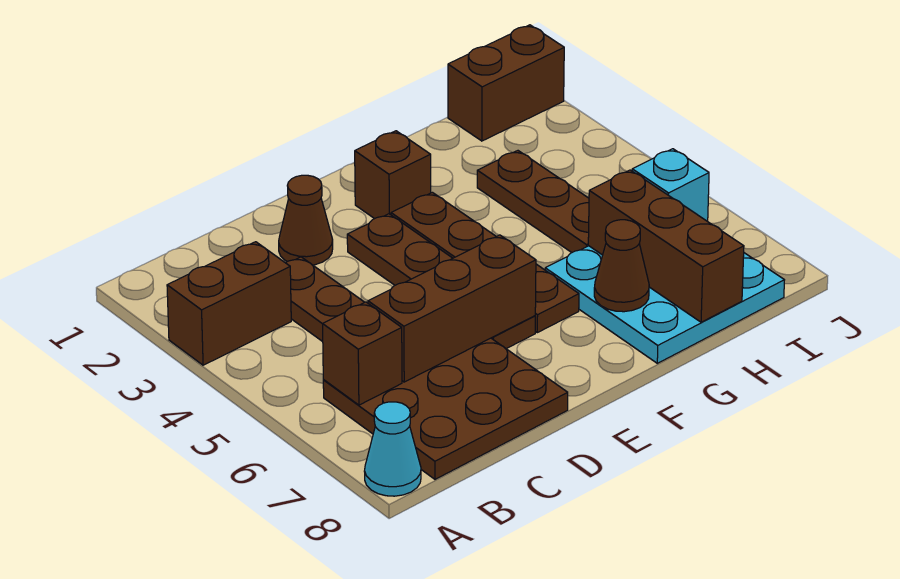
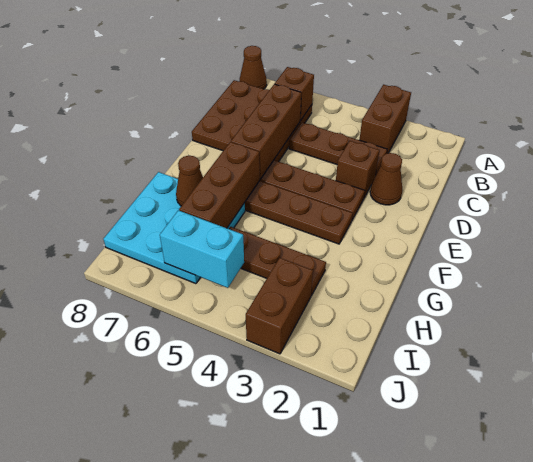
cyan cone A8 level 1 -> brown cone A8 level 1
brown brick F2 level 1 -> brown brick D3 level 1
brown brick H6:H8 level 2 -> brown brick F6:H6 level 2
brown brick I1:J1 level 1 -> brown brick I3:J3 level 1
cyan brick I6 level 2 -> cyan brick I5:I6 level 2

